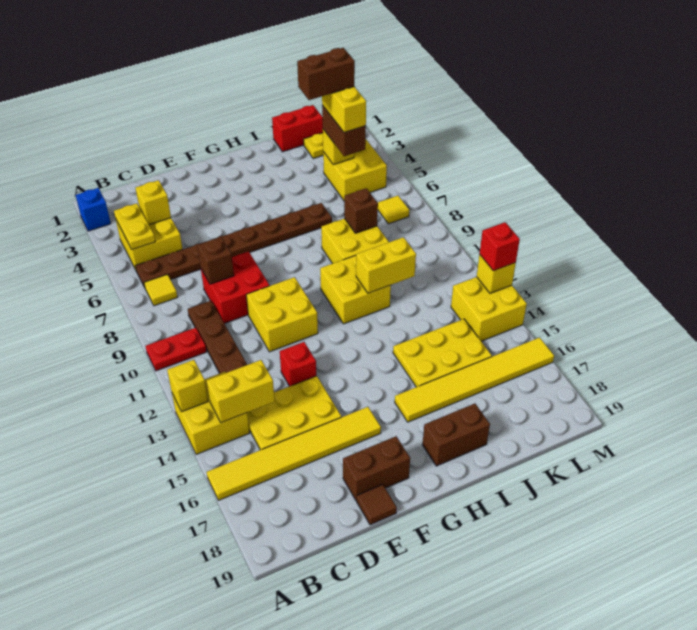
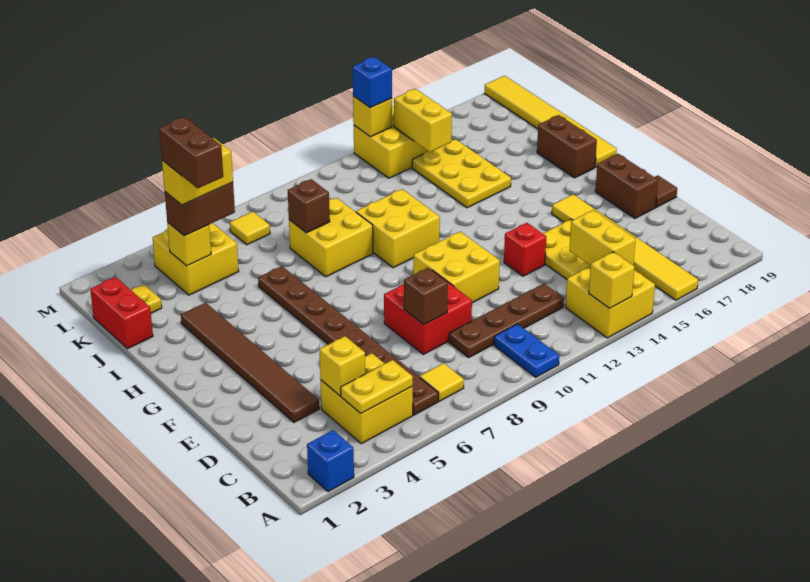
red plate A10:B10 level 1 -> blue plate A10:B10 level 1
none -> brown tile D3:I3 level 1
yellow tile H16:M16 level 1 -> yellow tile H19:M19 level 1
yellow brick I11:J11 level 2 -> yellow brick K14:L14 level 2
red brick M13 level 3 -> blue brick M13 level 3

